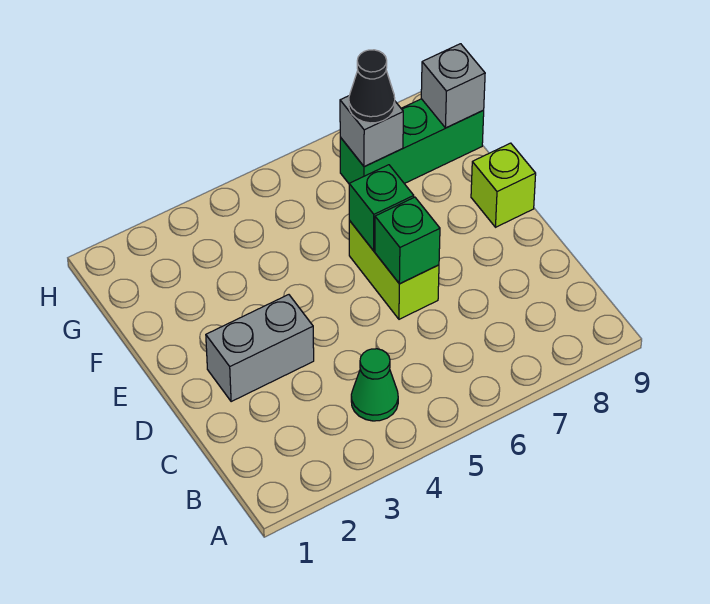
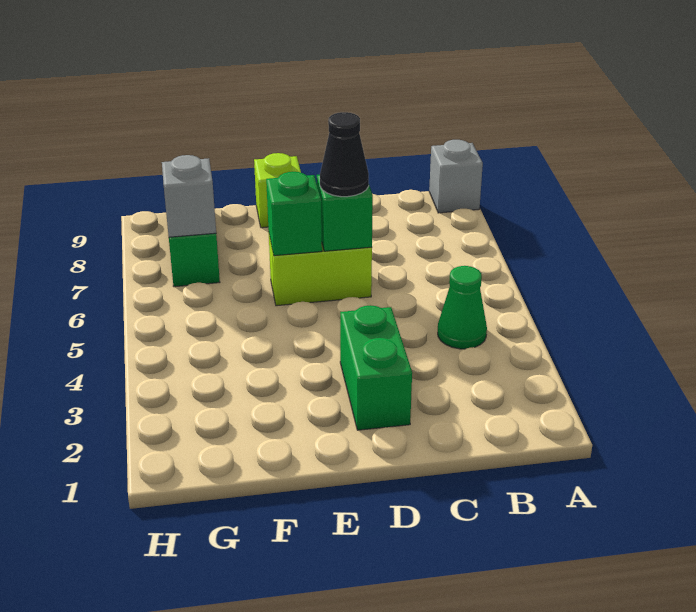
grey brick D2:D3 level 1 -> green brick D2:D3 level 1
black cone G7 level 3 -> black cone D6 level 3
grey brick G9 level 2 -> grey brick A9 level 1

